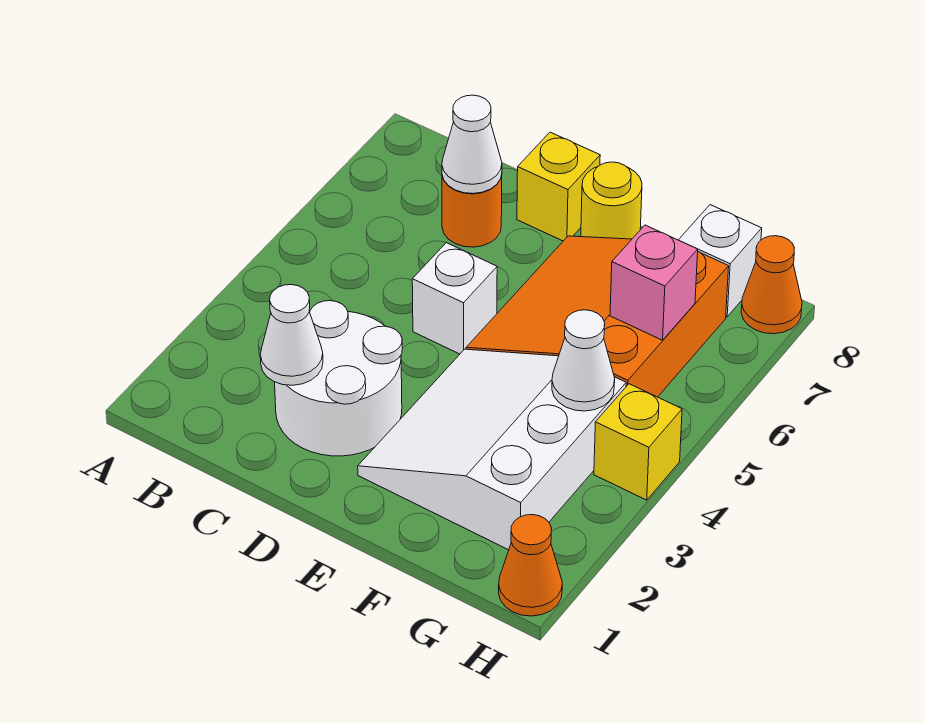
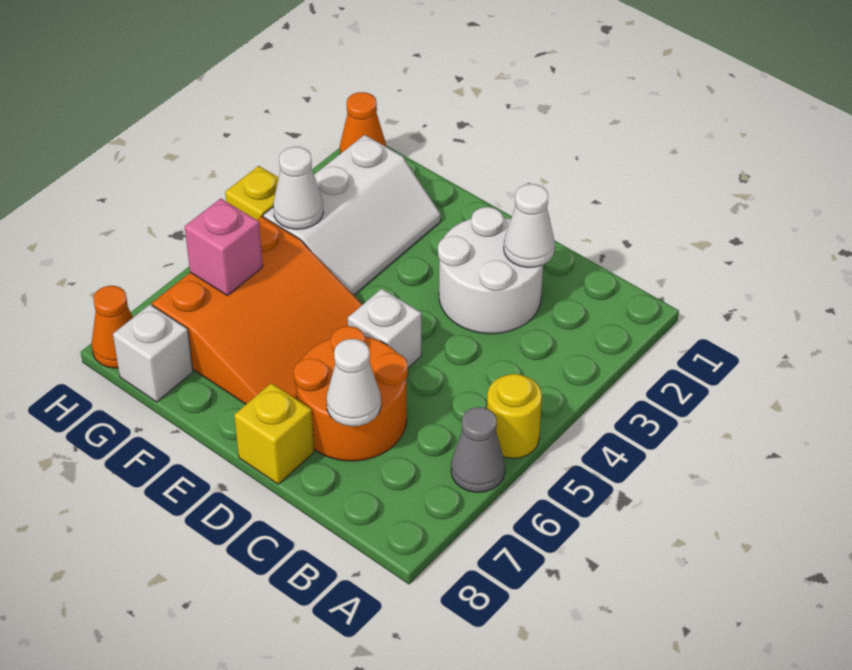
none -> grey cone A6 level 1
orange round brick C7 level 1 -> orange round brick C6:D7 level 1
white slope E2:G4 level 1 top G -> white slope F2:G4 level 1 top G
yellow round brick E8 level 1 -> yellow round brick A5 level 1

